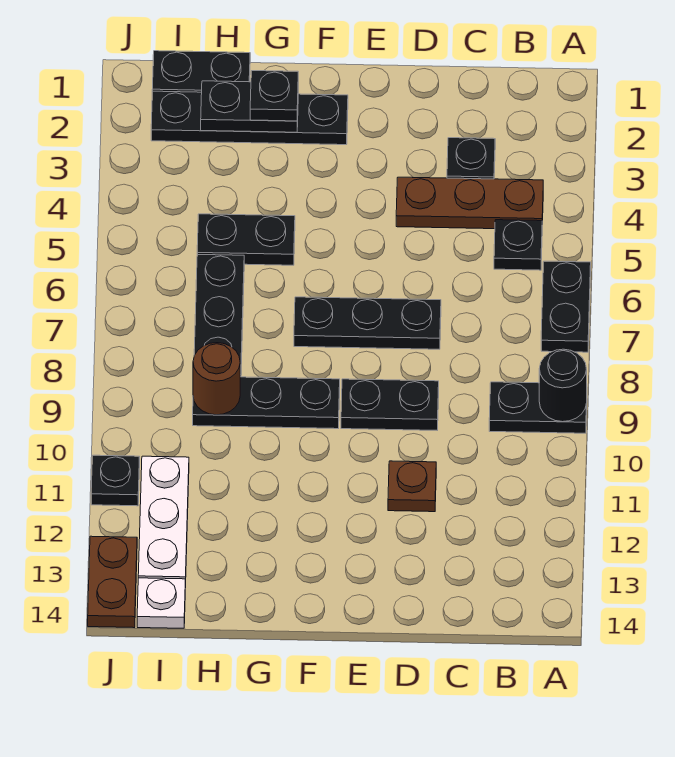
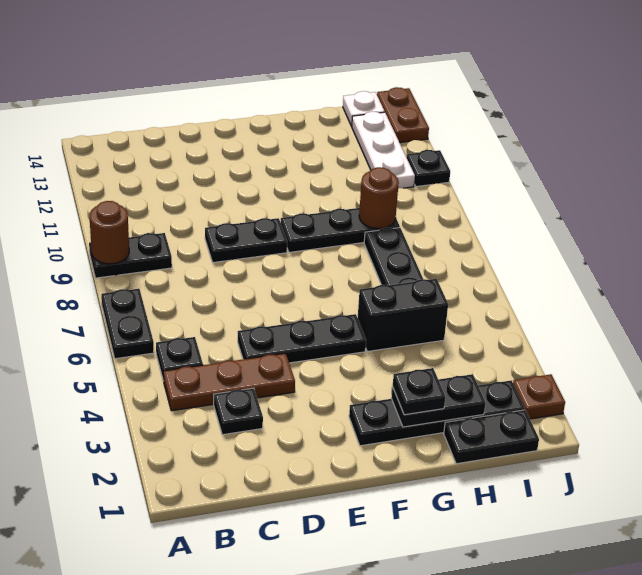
black round brick A9 level 2 -> brown round brick A9 level 2
black plate D7:F7 level 1 -> black plate D5:F5 level 1
brown plate D11 level 1 -> brown plate J2 level 1
black plate G5:H5 level 1 -> black brick G5:H5 level 1

